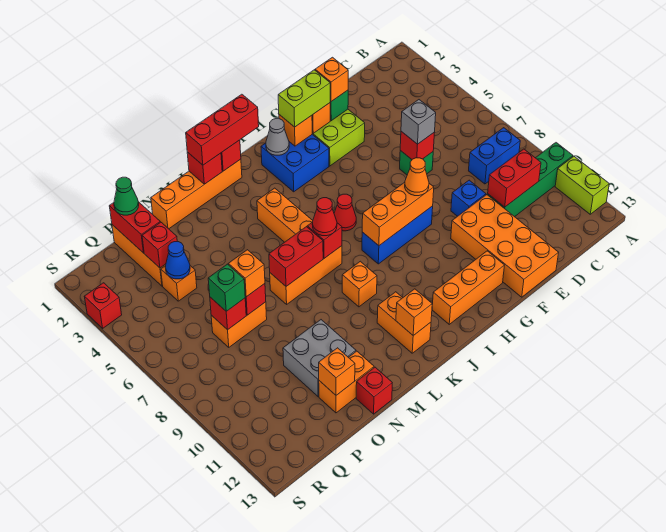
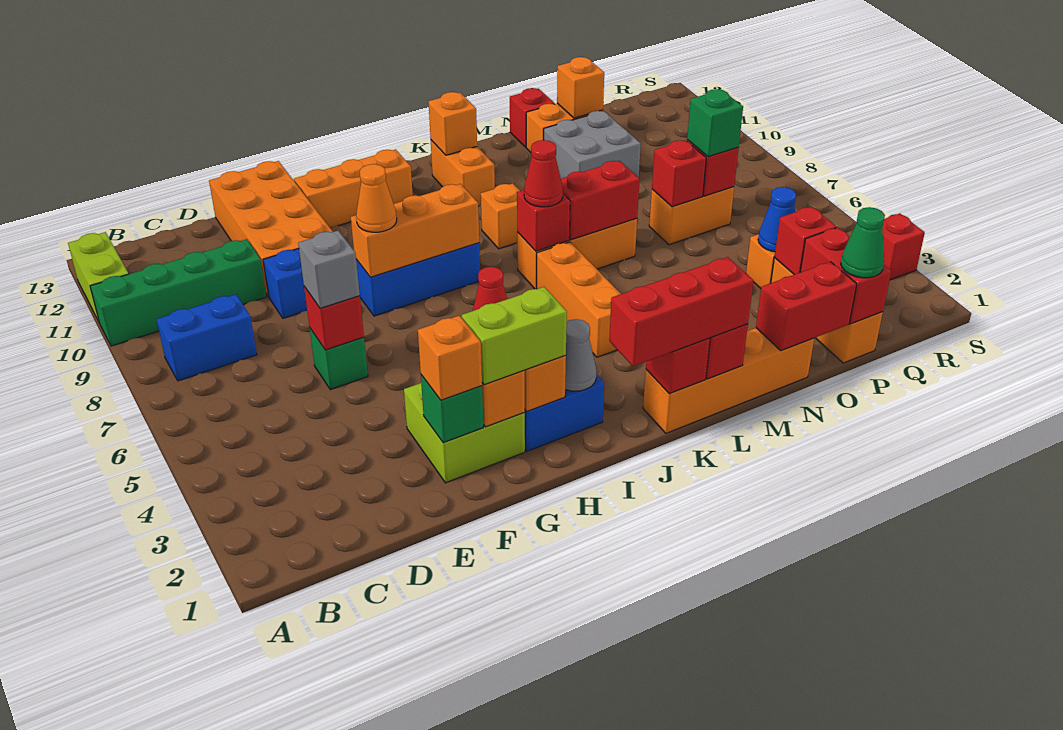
red brick C10:D10 level 2 -> red brick N1:O1 level 2
orange brick O7 level 3 -> none

